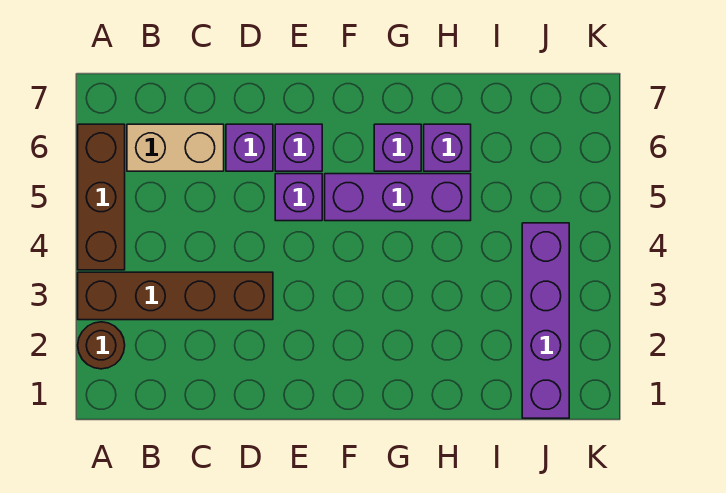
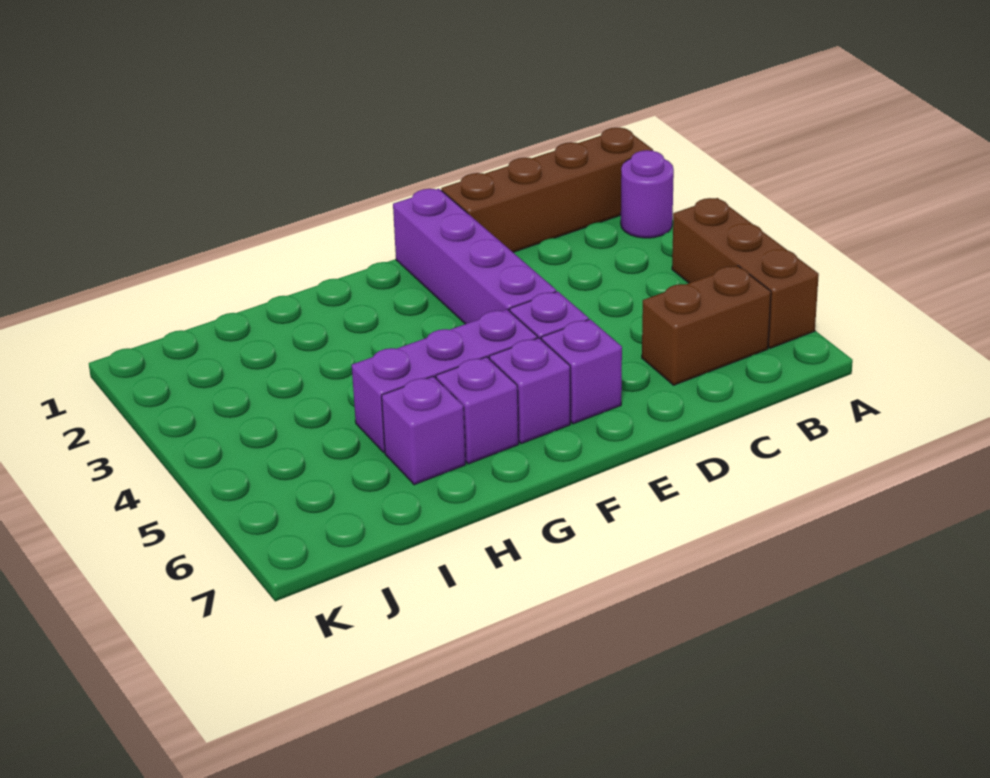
brown round brick A2 level 1 -> purple round brick A2 level 1
brown brick A3:D3 level 1 -> brown brick A1:D1 level 1
tan brick B6:C6 level 1 -> brown brick B6:C6 level 1
purple brick D6 level 1 -> purple brick F6 level 1
purple brick J1:J4 level 1 -> purple brick E1:E4 level 1

